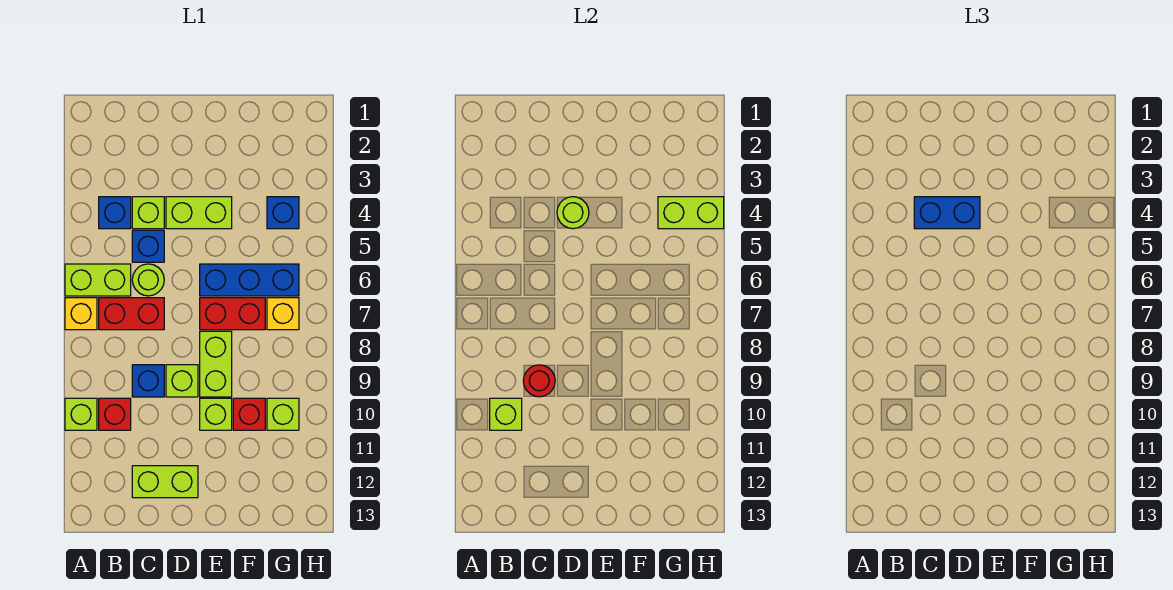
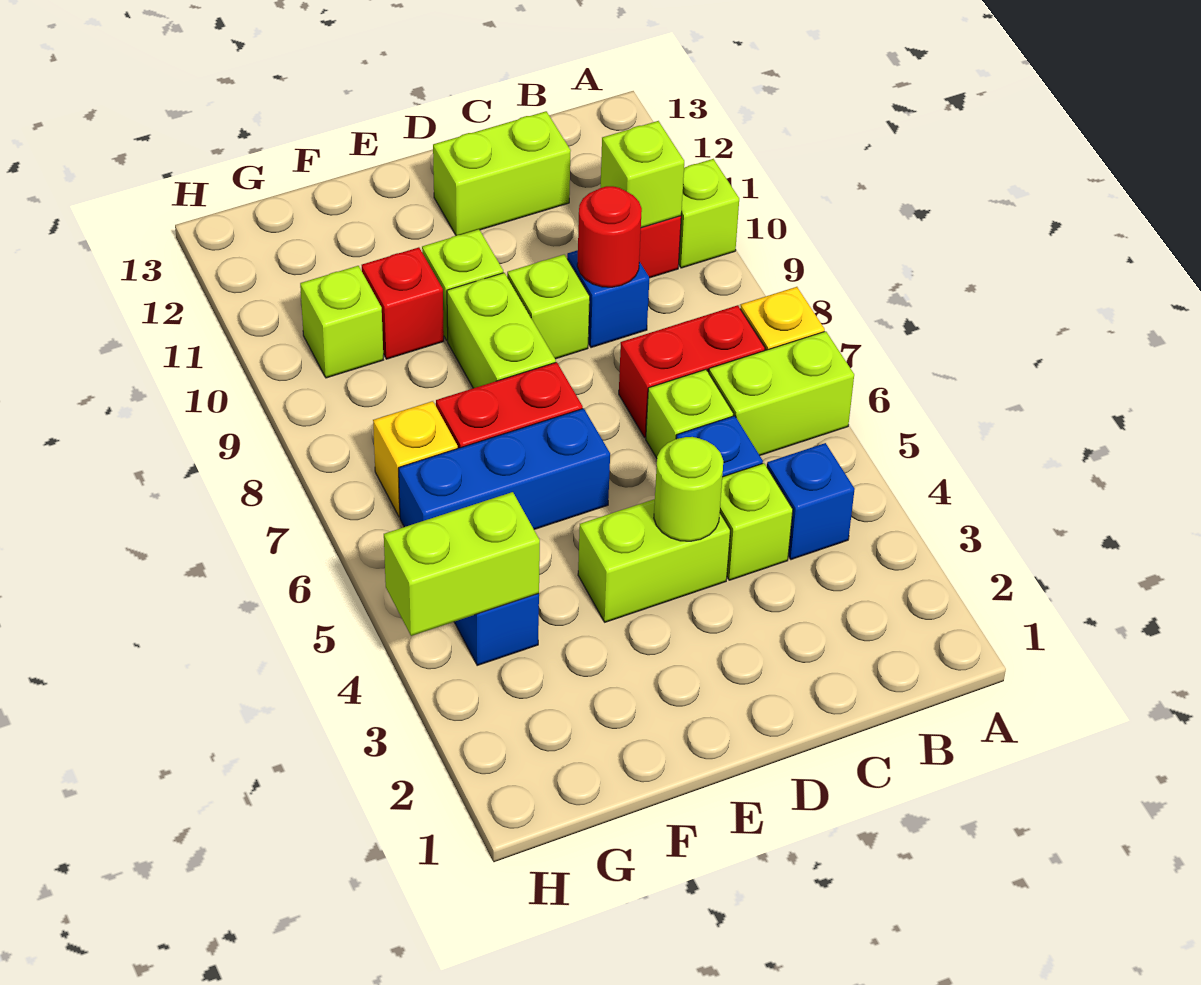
blue brick C4:D4 level 3 -> none
lime round brick C6 level 1 -> lime brick C6 level 1

